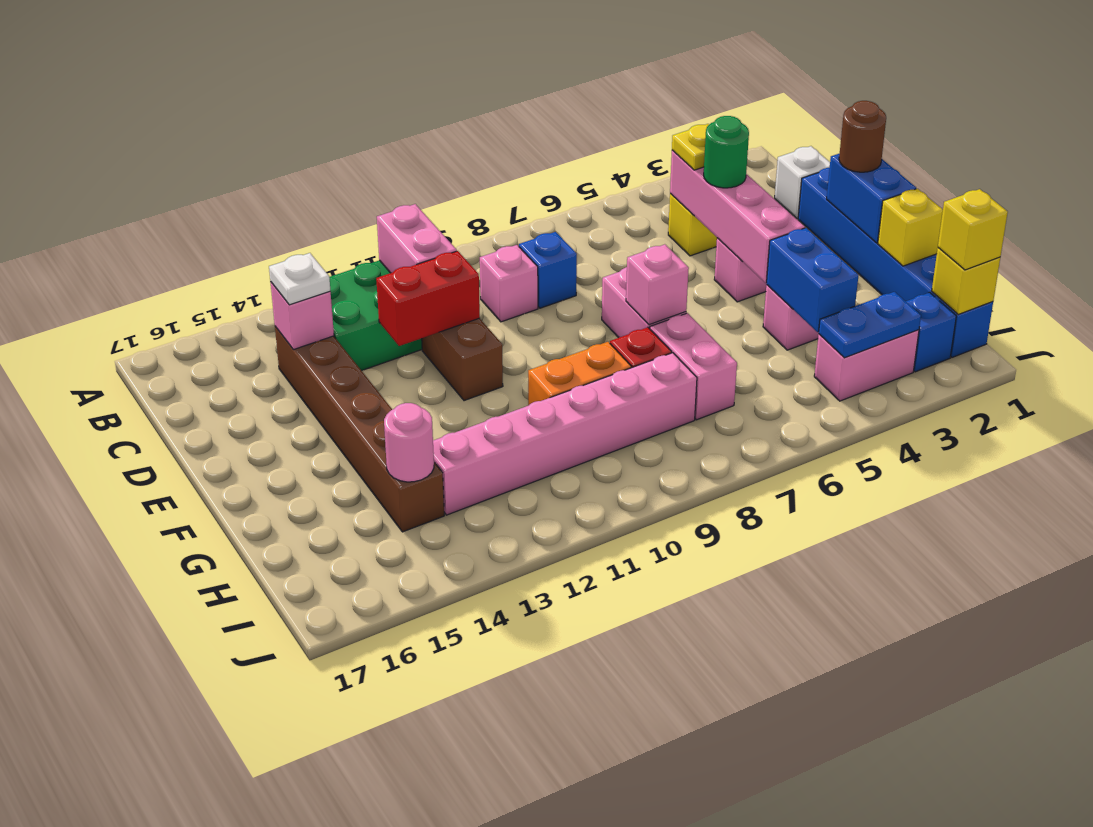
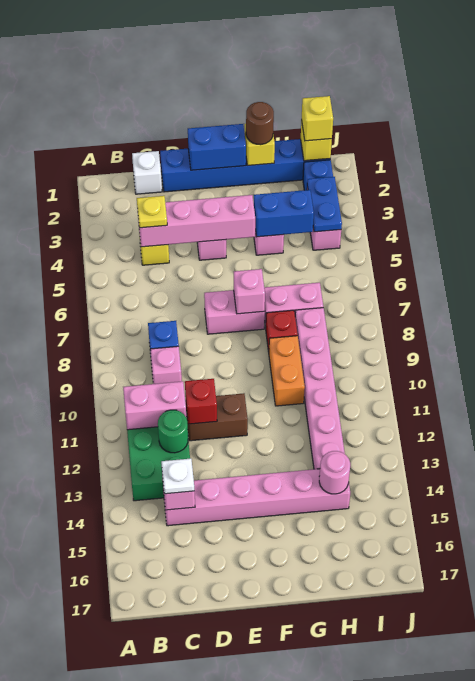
brown brick C14:H14 level 1 -> pink brick C14:H14 level 1
green round brick D4 level 3 -> green round brick C12 level 2
red brick D11:D12 level 2 -> red brick D11 level 2
brown round brick E1 level 3 -> brown round brick G1 level 3

